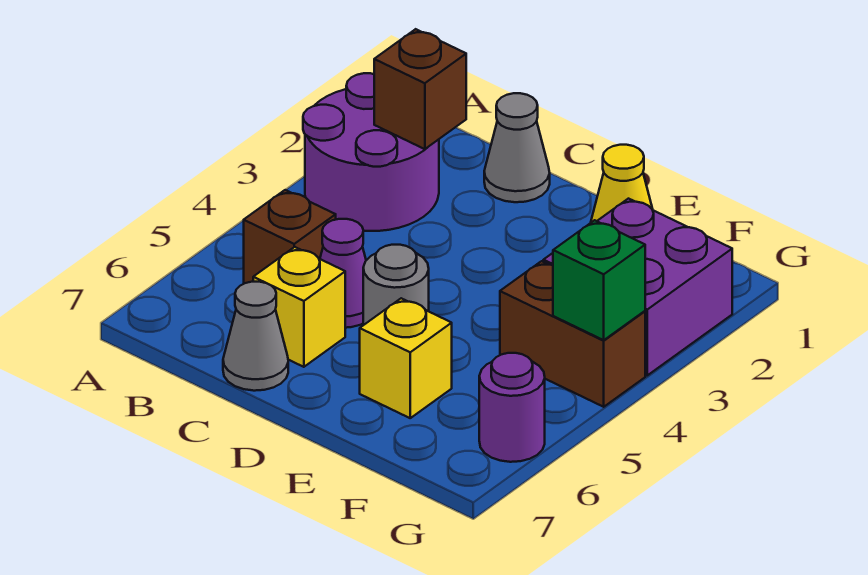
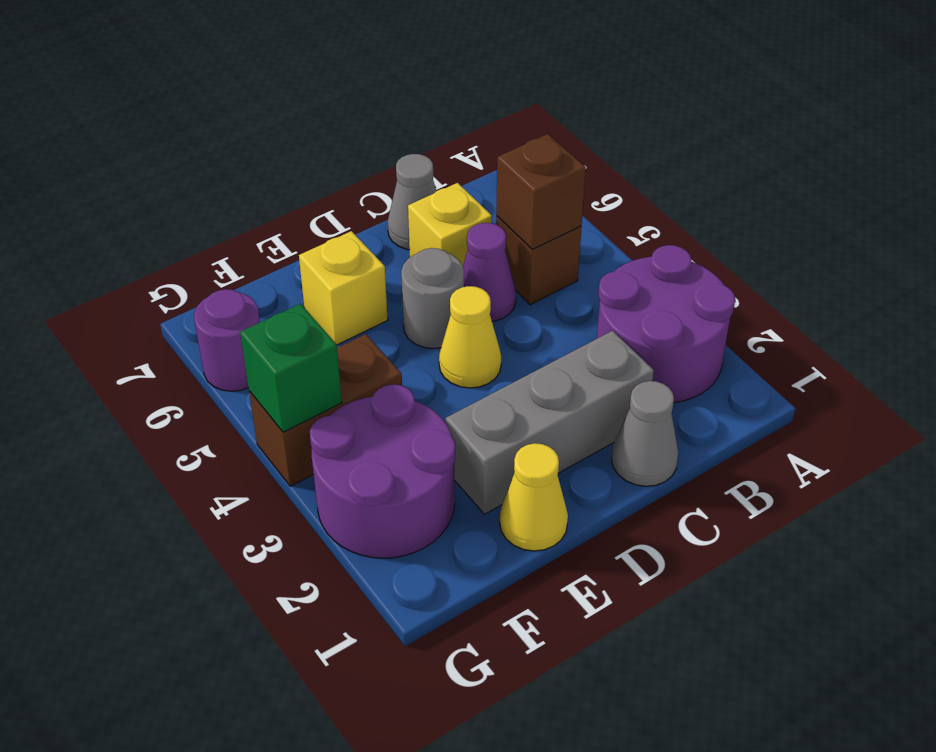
brown brick B2 level 2 -> brown brick B5 level 2
none -> grey brick C2:E2 level 1
none -> yellow cone D4 level 1
purple brick F2:G3 level 1 -> purple round brick F2:G3 level 1

